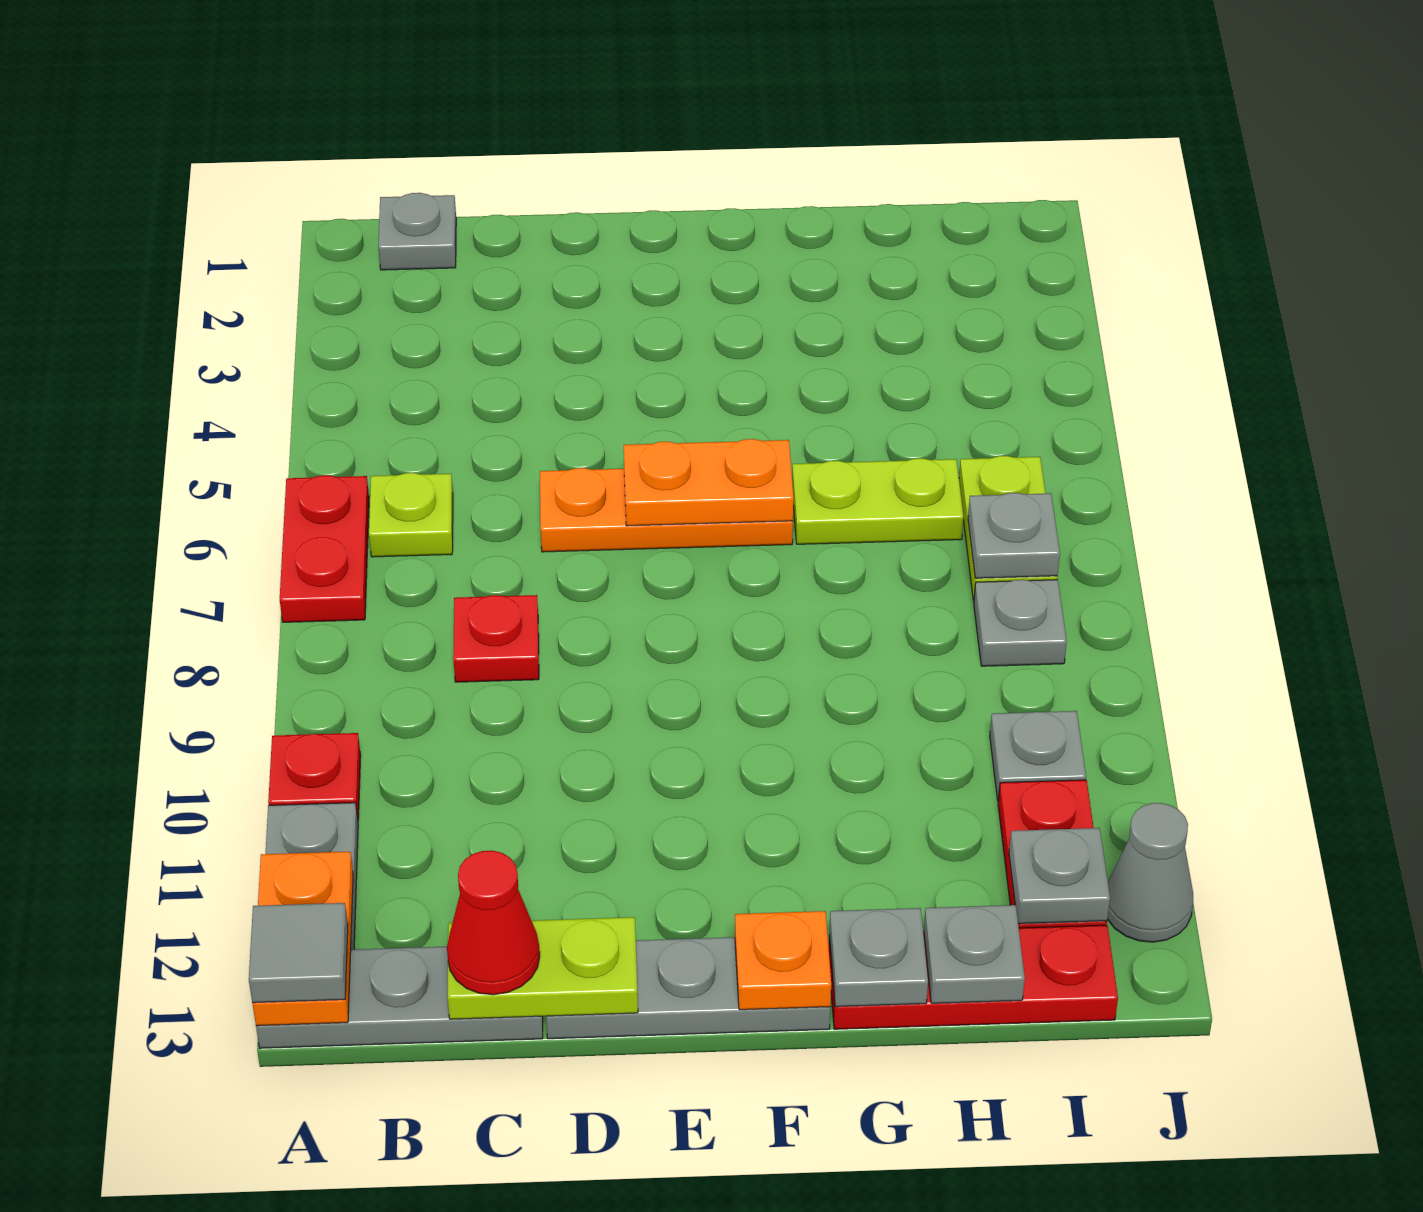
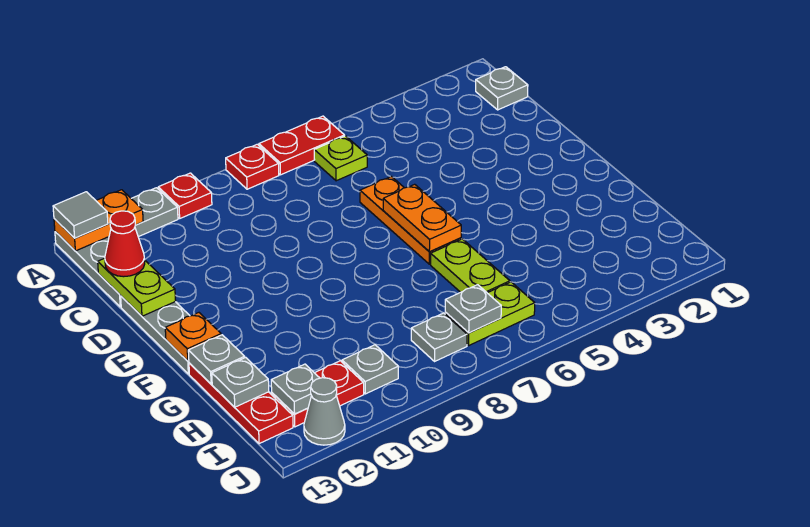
red plate C8 level 1 -> red plate A8 level 1

